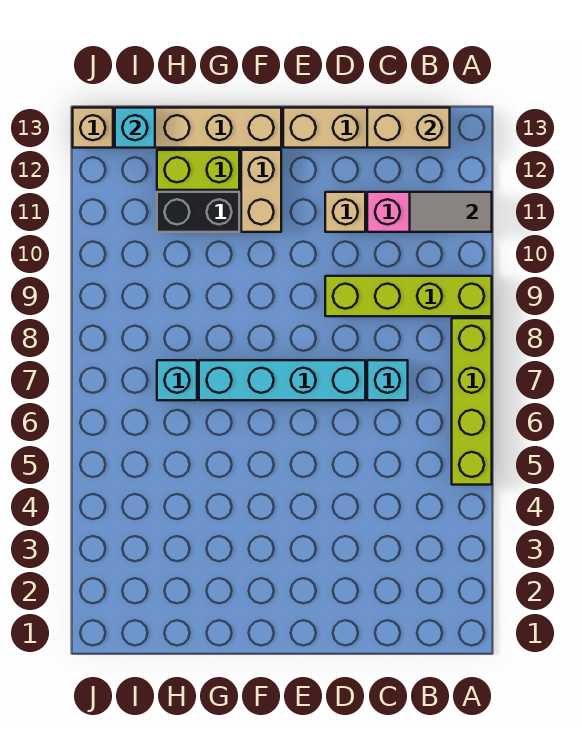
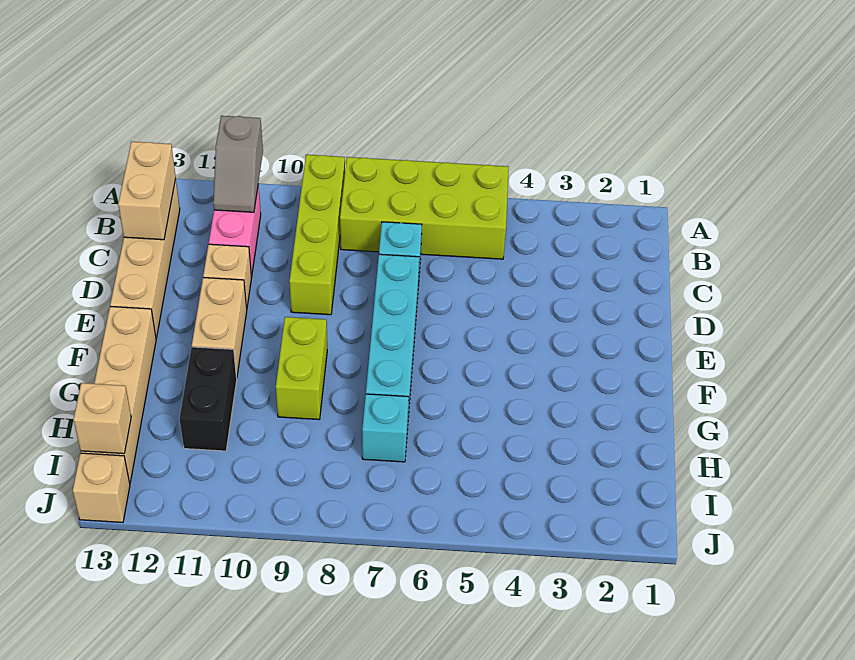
lime brick A5:A8 level 1 -> lime brick A5:B8 level 1
grey tile A11:B11 level 2 -> grey slope A11:B11 level 2 top A
tan brick F11:F12 level 1 -> tan brick E11:F11 level 1
lime brick G12:H12 level 1 -> lime brick F9:G9 level 1
cyan brick I13 level 2 -> tan brick I13 level 2

